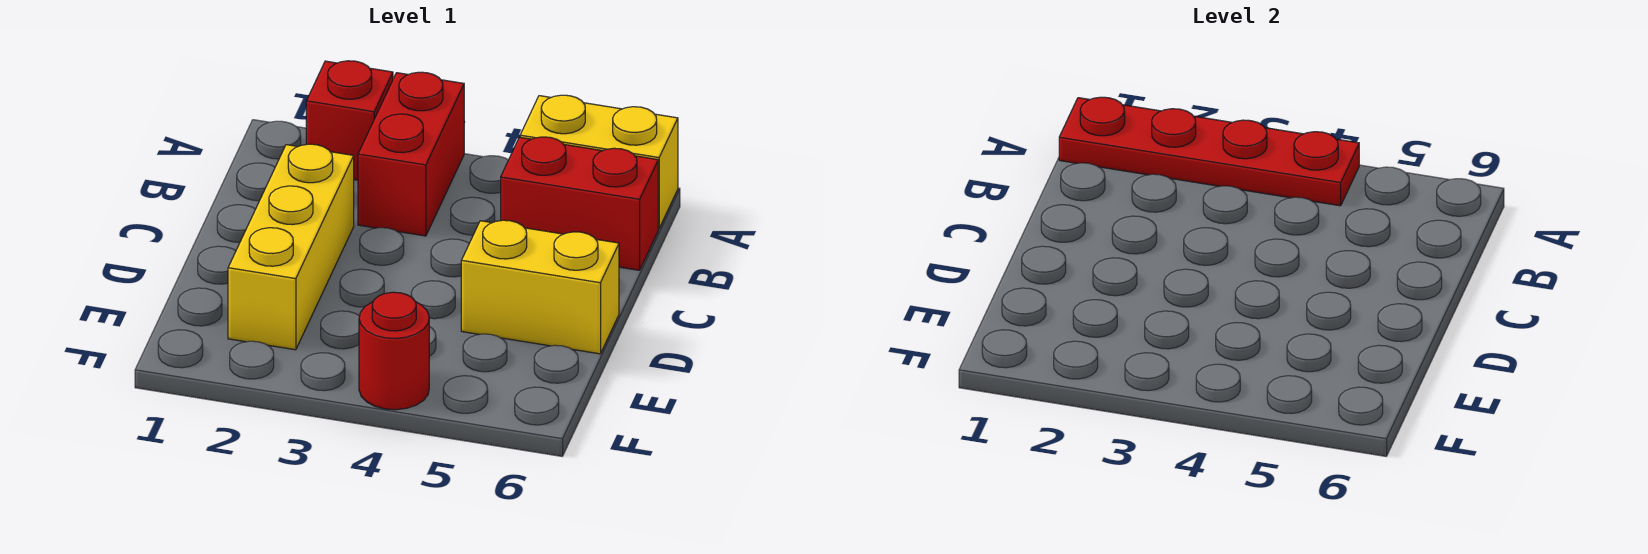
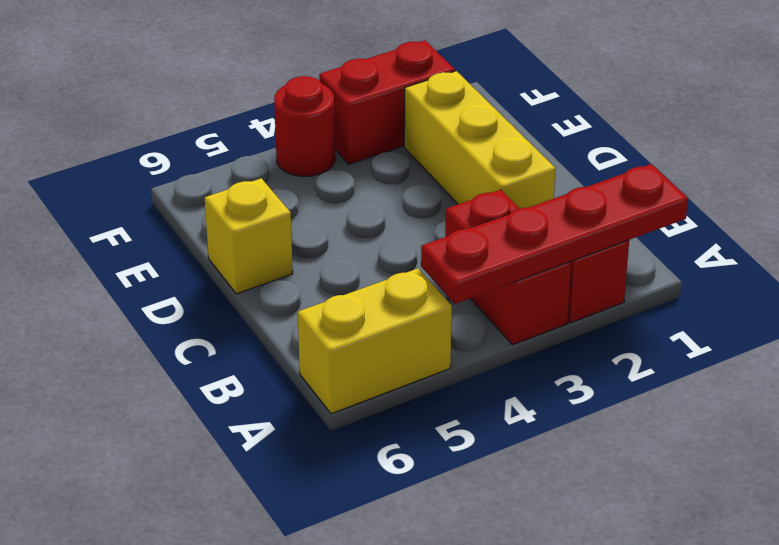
red brick B5:B6 level 1 -> red brick F2:F3 level 1
yellow brick D5:D6 level 1 -> yellow brick D6 level 1

